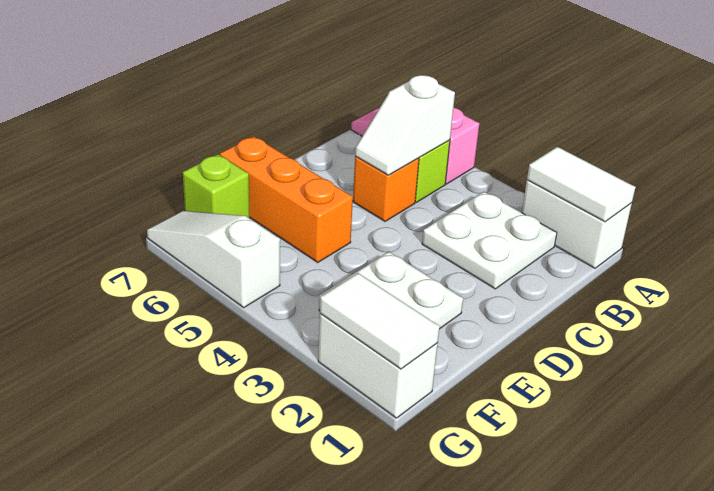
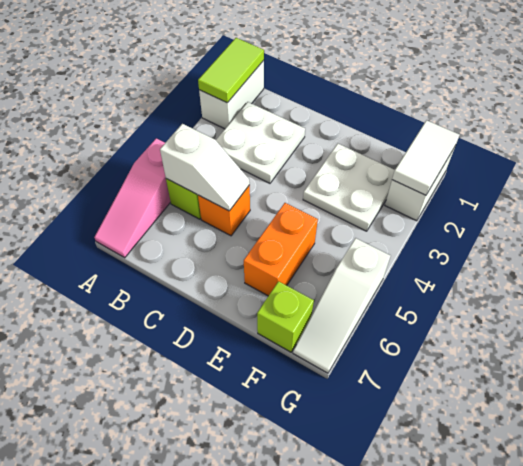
white tile A1:A2 level 2 -> lime tile A1:A2 level 2
orange brick E5:E7 level 1 -> orange brick E5:E6 level 1

